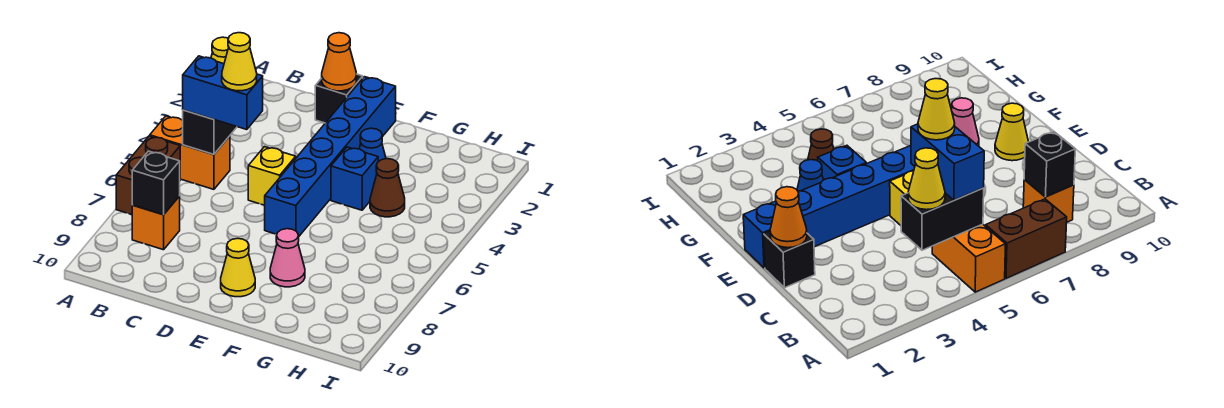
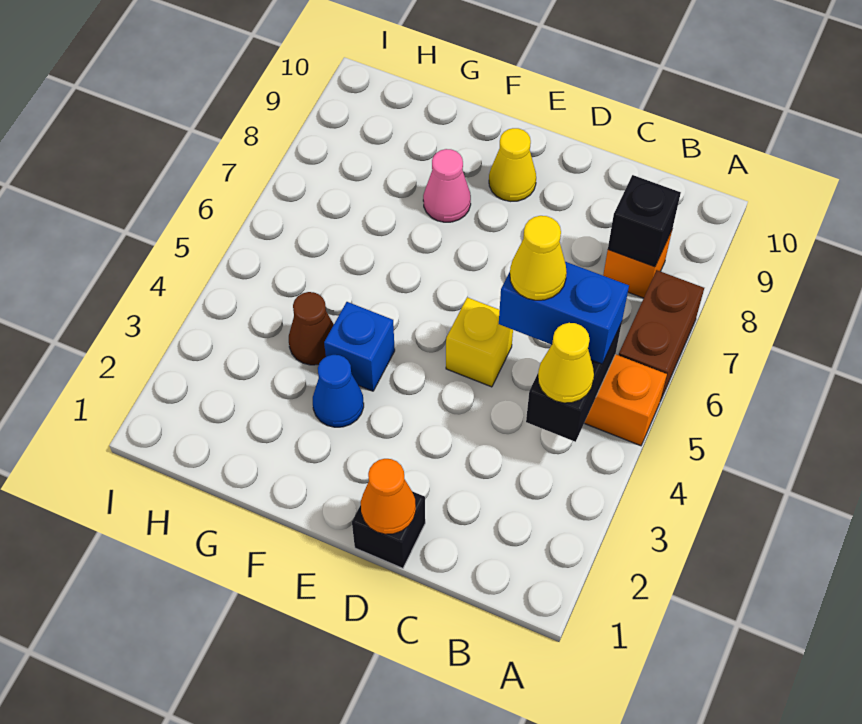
blue brick E1:E6 level 1 -> none

